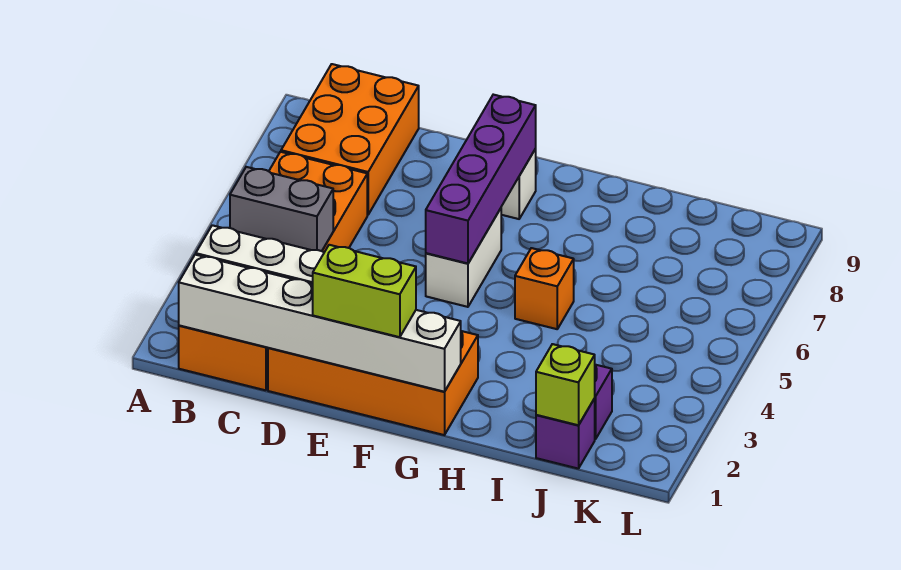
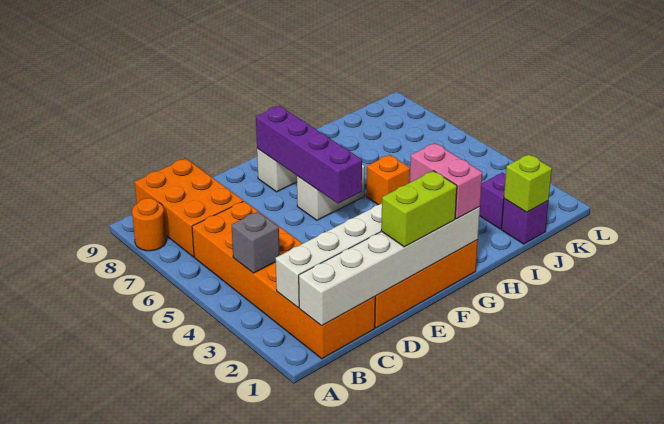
none -> orange round brick A8 level 1
grey brick B4:C4 level 2 -> grey brick B4 level 2
white brick F5:F6 level 1 -> white brick F6:G6 level 1
none -> pink brick G1:G2 level 3

